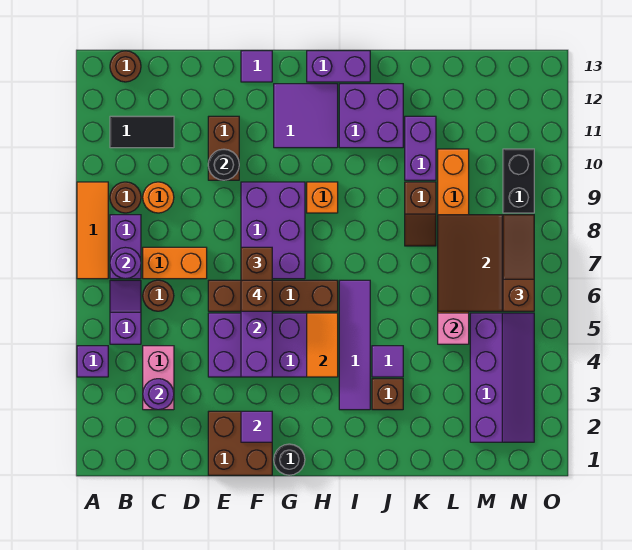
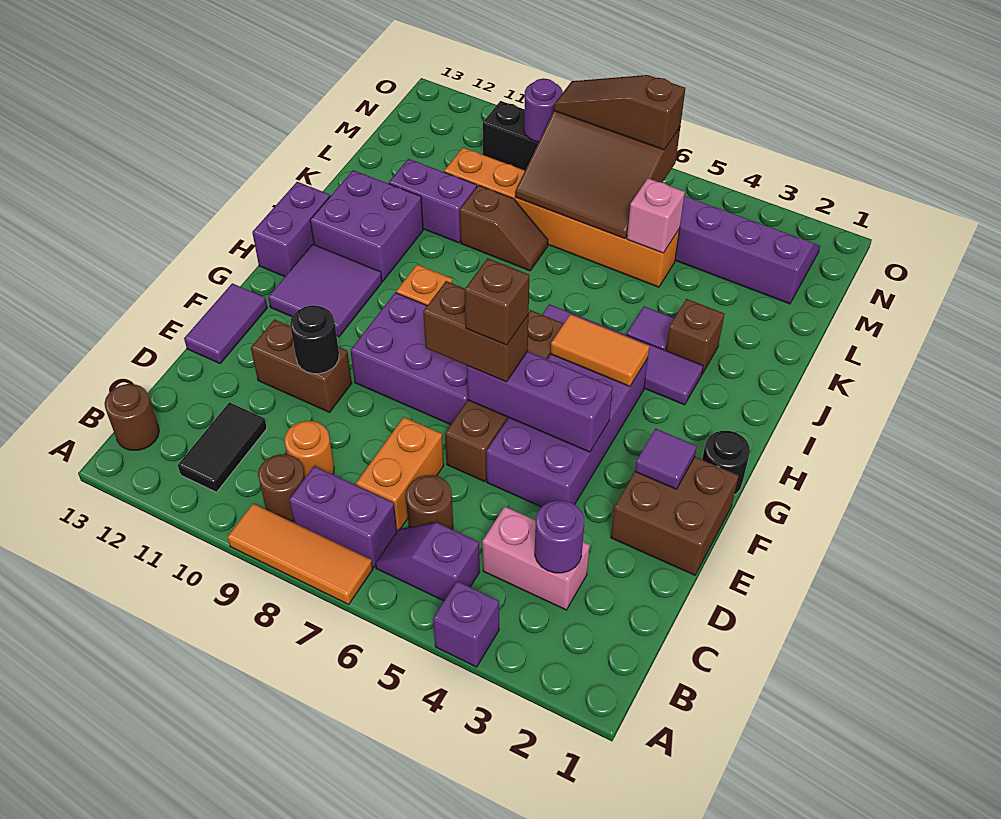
purple round brick B7 level 2 -> purple round brick N9 level 2
purple tile F13 level 1 -> purple tile E13:F13 level 1

